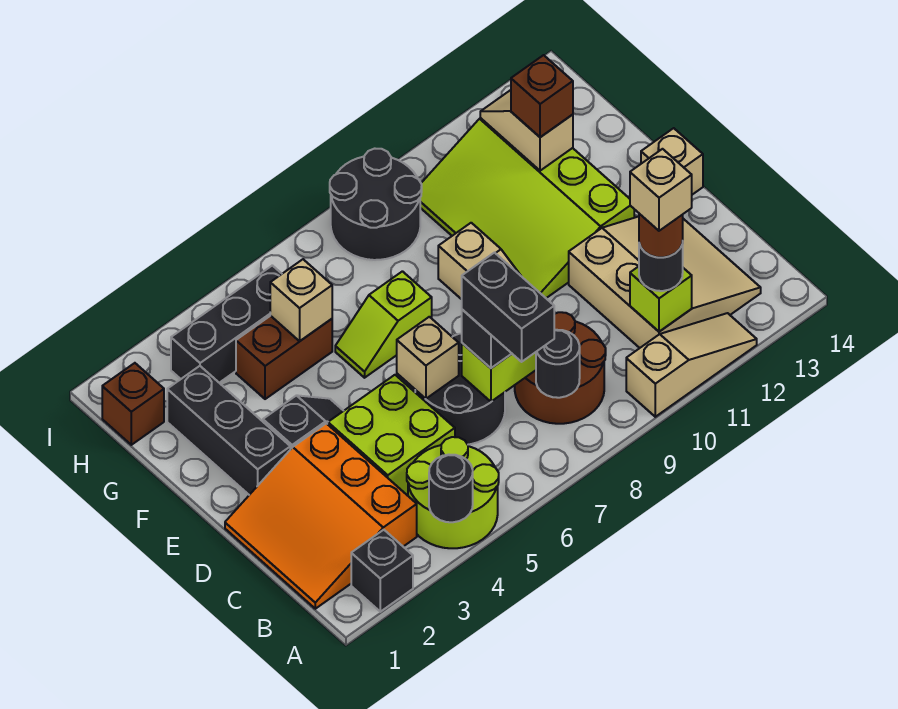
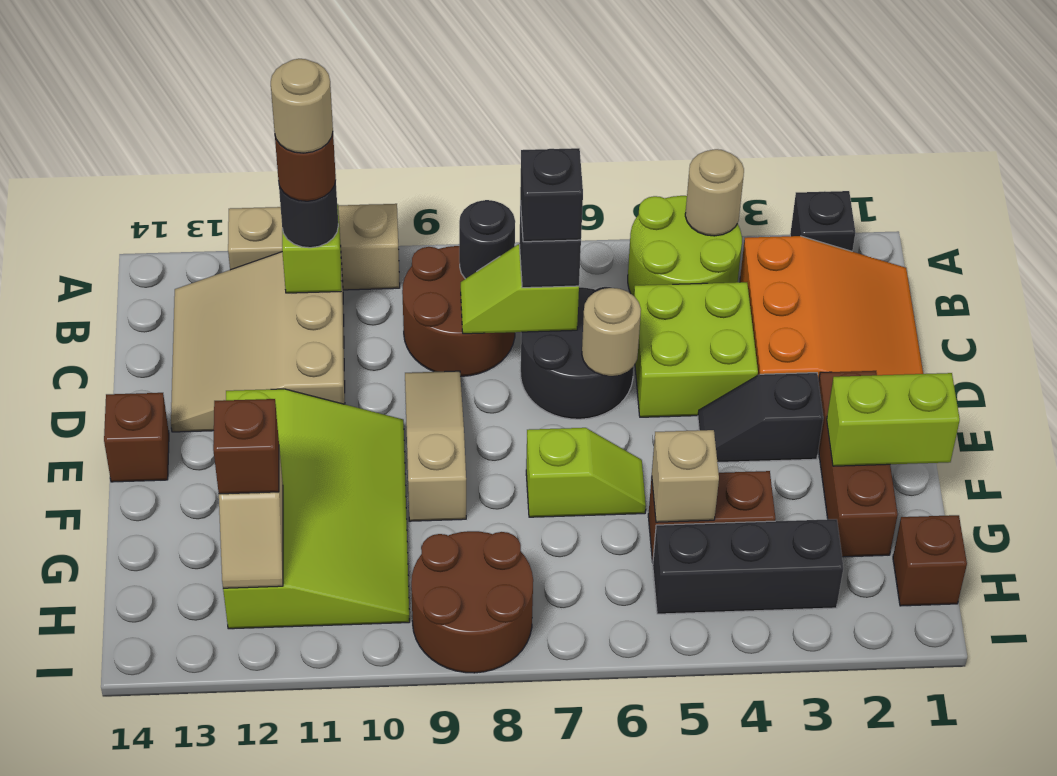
black round brick A4 level 2 -> tan round brick A4 level 2
tan slope A10:A12 level 1 top 10 -> tan brick A10:A12 level 1
black brick B7:C7 level 4 -> black brick C7 level 4
tan brick B11 level 5 -> tan round brick B11 level 5
tan brick D6 level 2 -> tan round brick D6 level 2
black brick E2:G2 level 1 -> brown brick E2:G2 level 1
tan brick E14 level 1 -> brown brick E14 level 1
none -> lime brick F1:F2 level 2
black round brick H8:I9 level 1 -> brown round brick H8:I9 level 1

